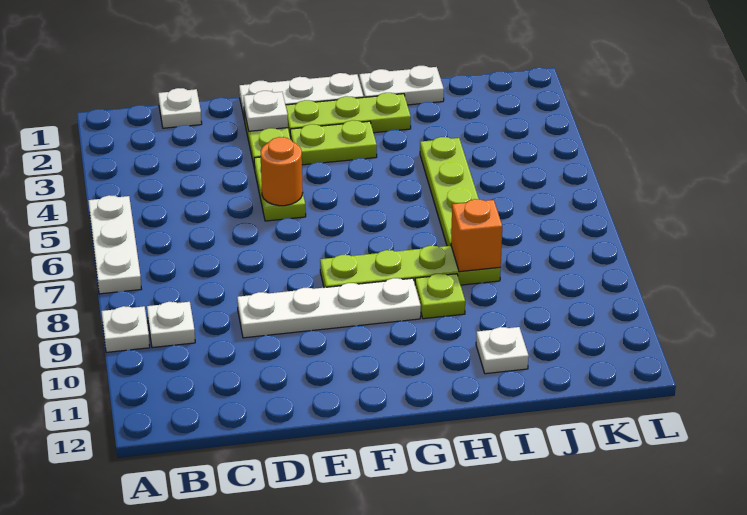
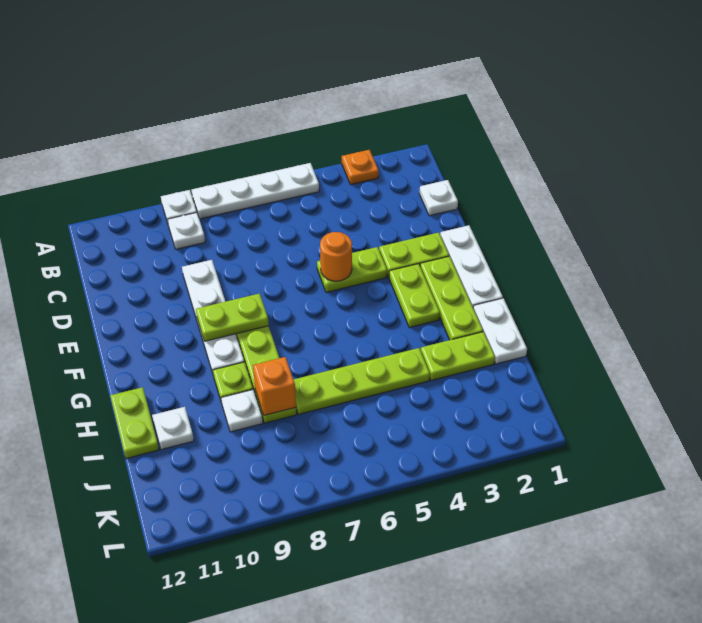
none -> orange plate A3 level 1
white plate A5:A7 level 1 -> white plate A5:A8 level 1
white plate E2 level 2 -> white plate I9 level 1
none -> lime plate F8:F9 level 2
none -> lime plate H12:I12 level 1
none -> lime plate I2:I3 level 1

